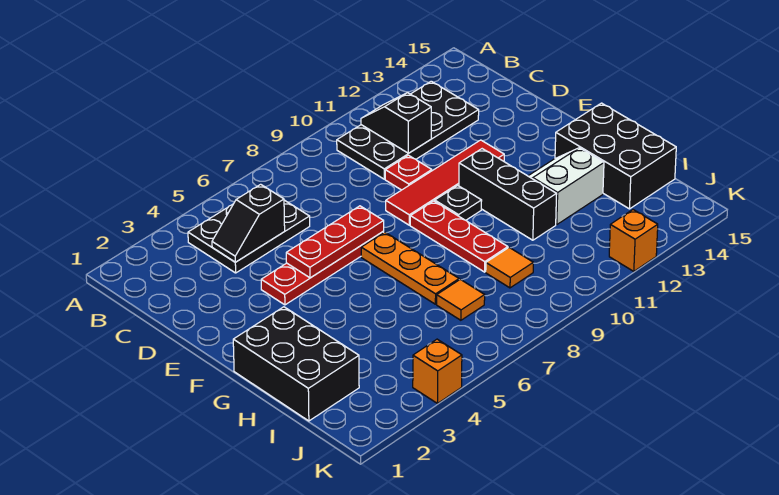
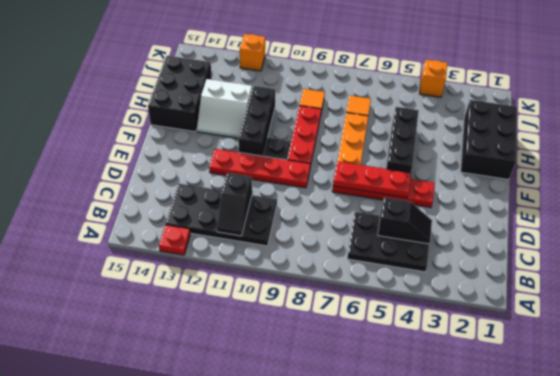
red plate D10 level 1 -> red plate A13 level 1
red tile E9:E12 level 1 -> red plate E9:E12 level 1
none -> black brick F5:H5 level 1

